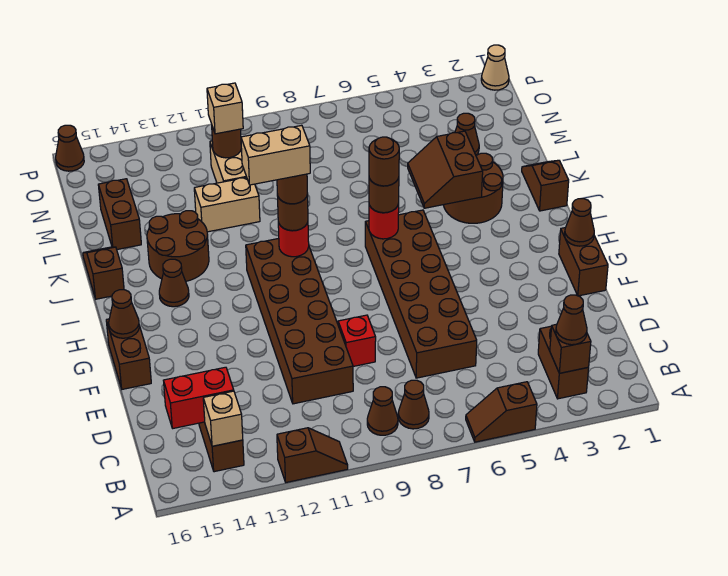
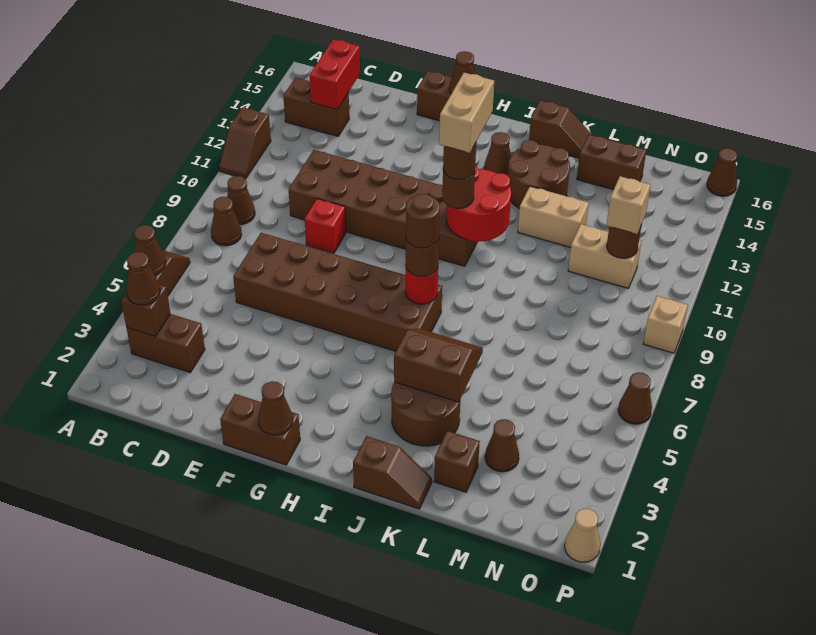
none -> brown cone A5 level 2
tan brick B14 level 2 -> tan brick P9 level 1
red round brick I10 level 2 -> red round brick I10:J11 level 2
none -> brown brick L2 level 1
tan brick L11:L12 level 1 -> tan brick K12:L12 level 1
none -> brown cone P6 level 1

